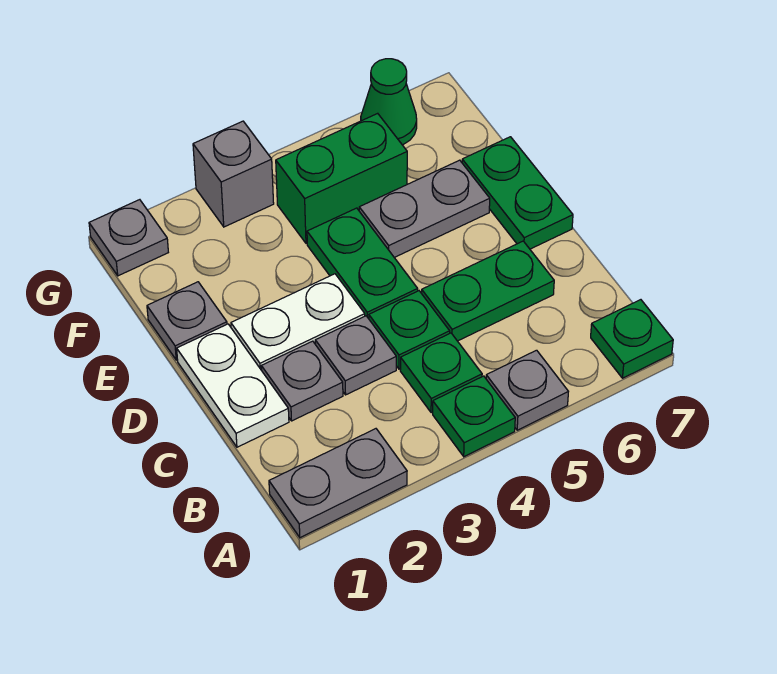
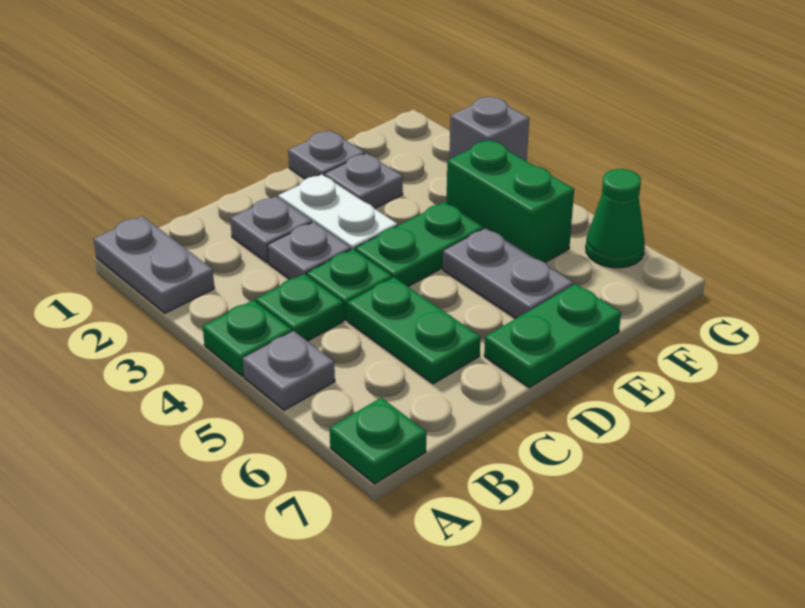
white plate C1:D1 level 1 -> none
grey plate G1 level 1 -> grey plate E2 level 1

